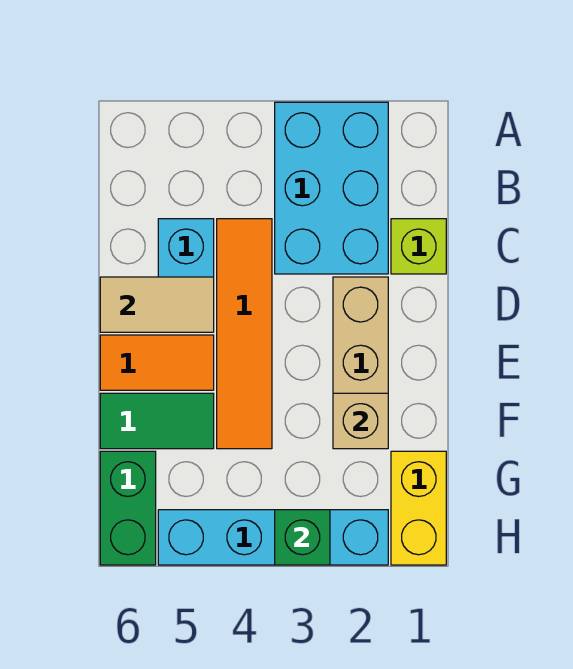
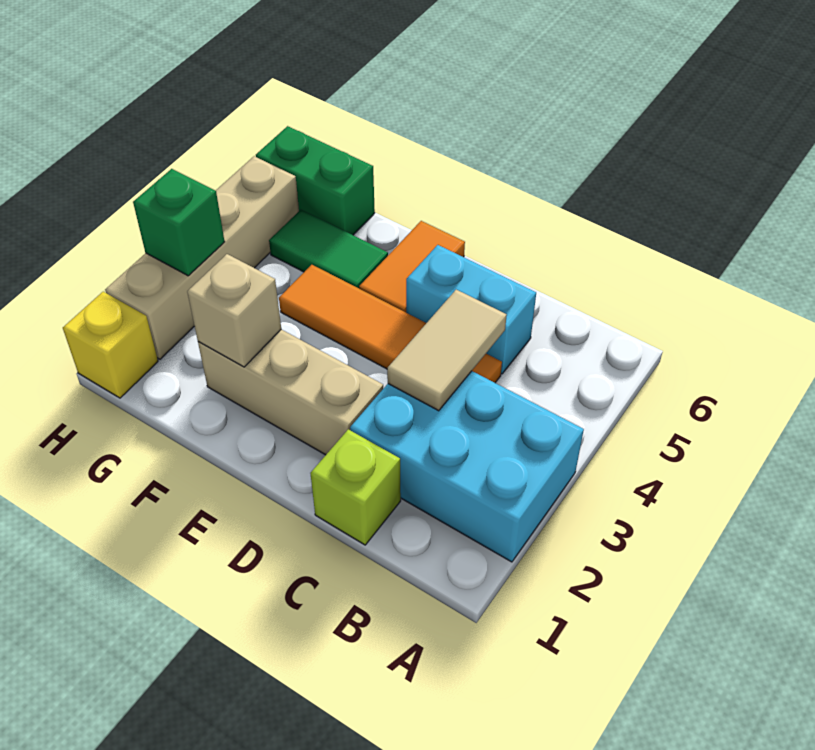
tan tile D5:D6 level 2 -> tan tile C3:C4 level 2
green tile F5:F6 level 1 -> green tile F5:G5 level 1
yellow brick G1:H1 level 1 -> yellow brick H1 level 1
cyan brick H2:H5 level 1 -> tan brick H2:H5 level 1

